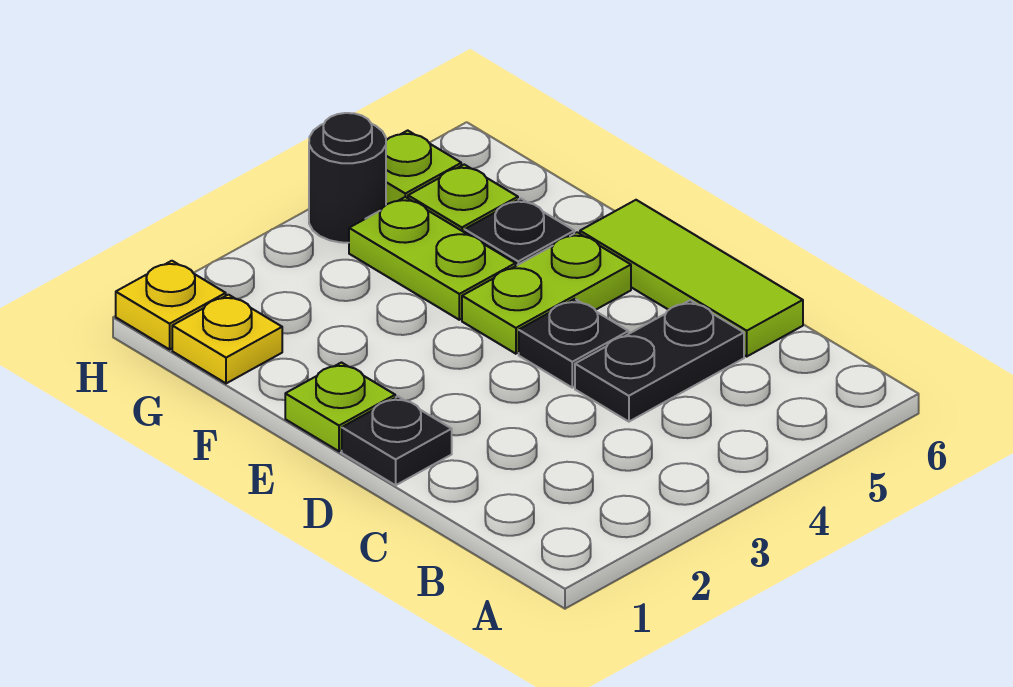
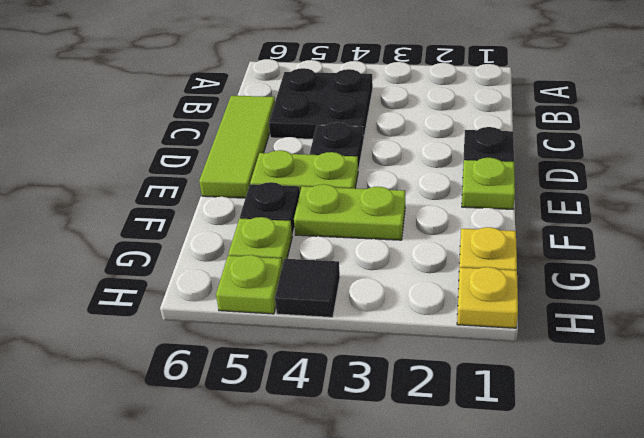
black plate C4:C5 level 1 -> black plate B4:C5 level 1
lime plate F4:G4 level 1 -> lime plate F3:F4 level 1
black round brick H4 level 1 -> black tile H4 level 1

